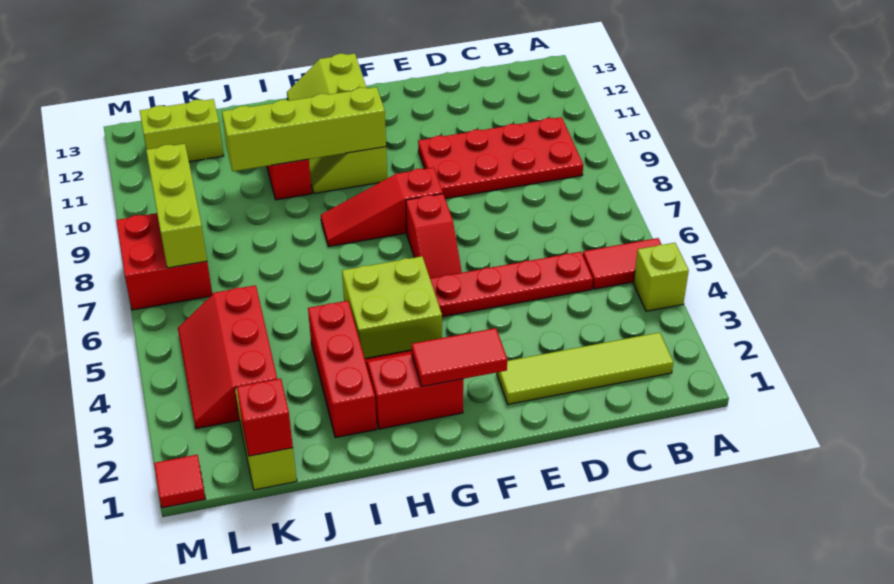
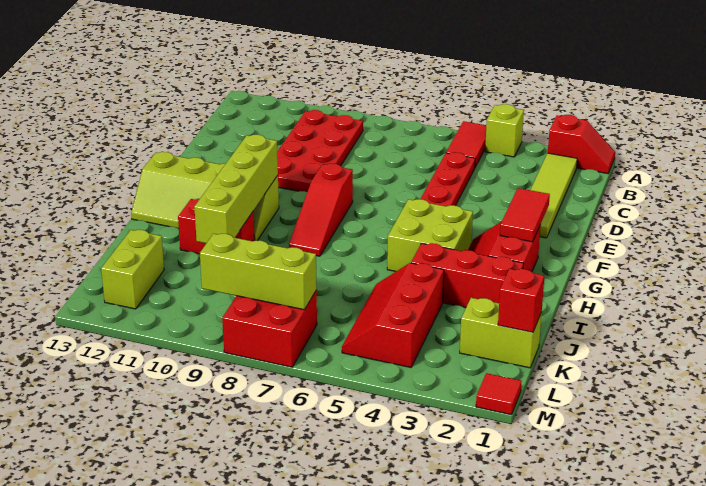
red slope F6:F7 level 1 top 7 -> red slope A1:A2 level 1 top 2
red slope K3:L5 level 1 top K -> red slope J4:L5 level 1 top 4

